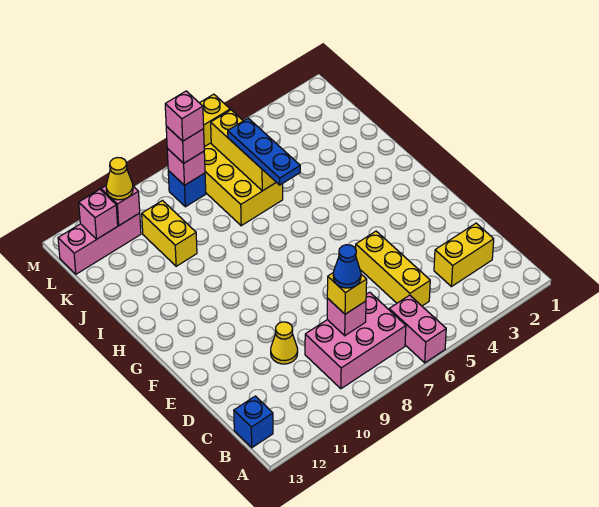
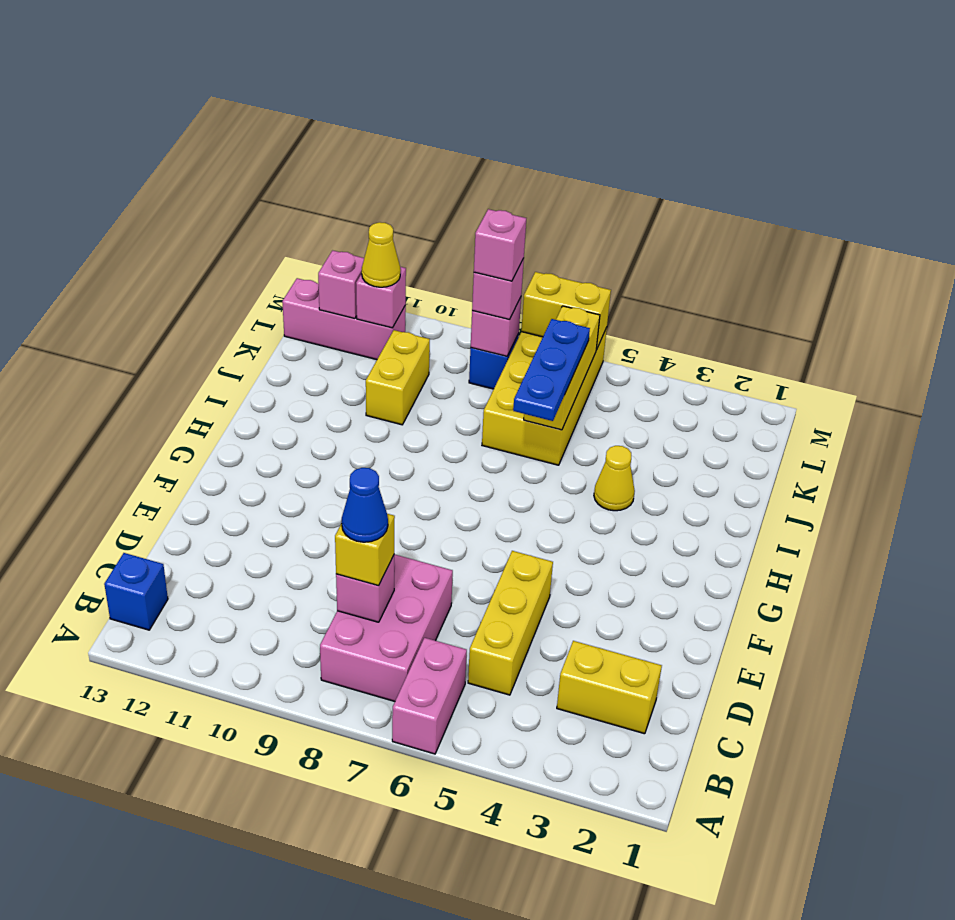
pink brick B7:C9 level 1 -> pink brick B7:D8 level 1
yellow cone D10 level 1 -> yellow cone I4 level 1

